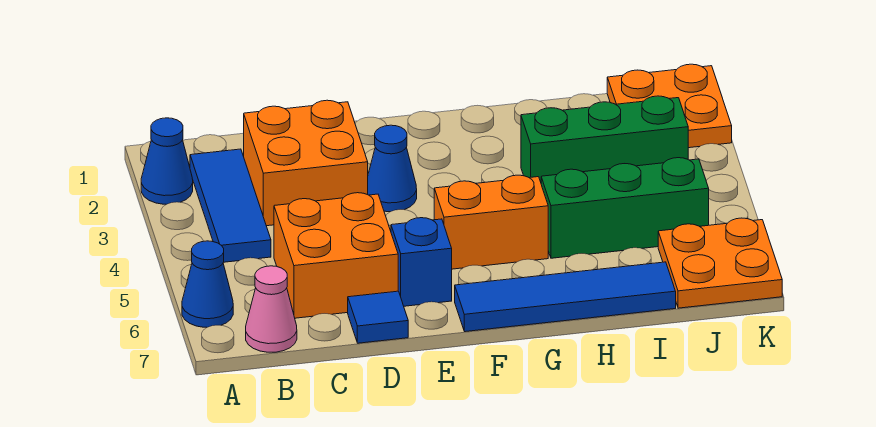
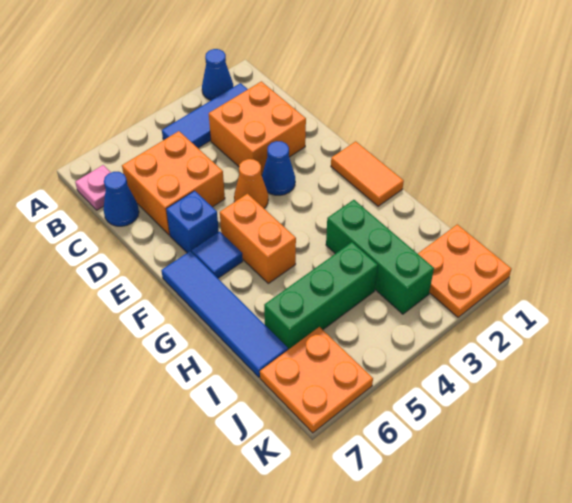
blue cone A6 level 1 -> blue cone C7 level 1
pink cone B7 level 1 -> pink plate B7 level 1
blue tile D7 level 1 -> blue tile F6 level 1
none -> orange cone E4 level 1
none -> orange tile F1:G1 level 1
green brick H5:J5 level 1 -> green brick I4:I6 level 1

